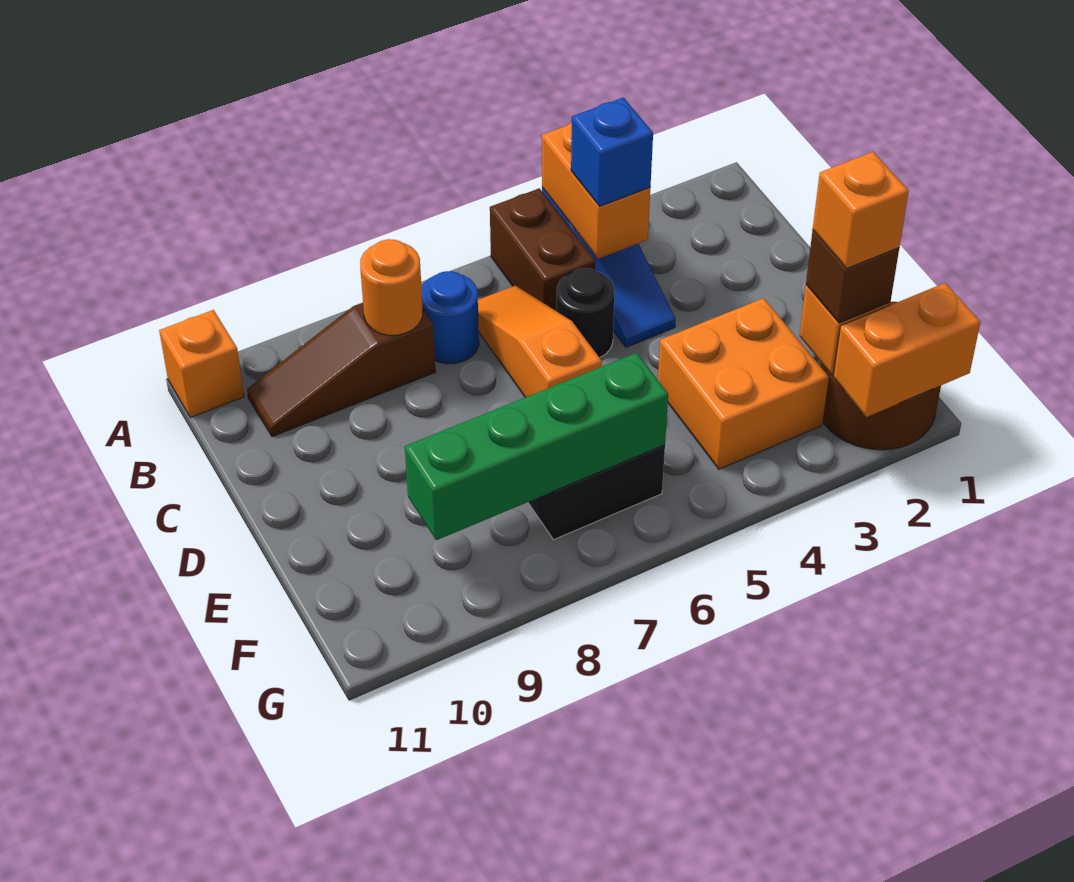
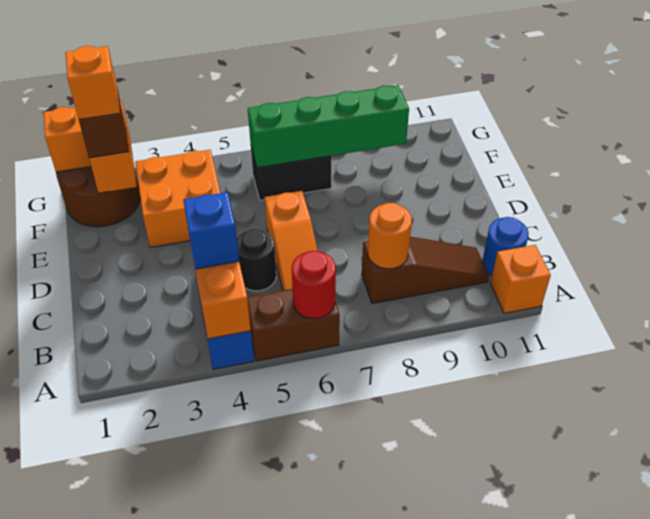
brown brick A5:B5 level 1 -> brown brick A5:A6 level 1
none -> red round brick A6 level 2
blue round brick B7 level 1 -> blue round brick B11 level 1

